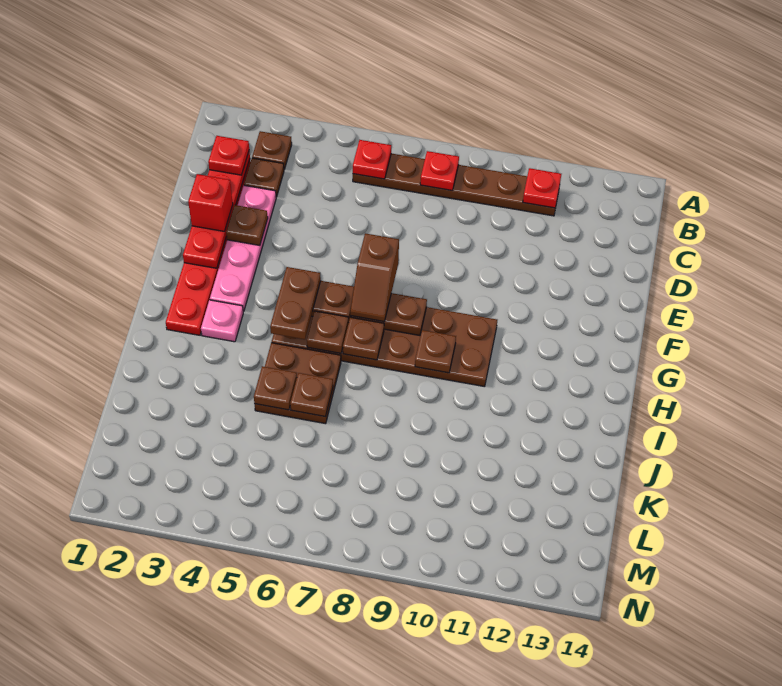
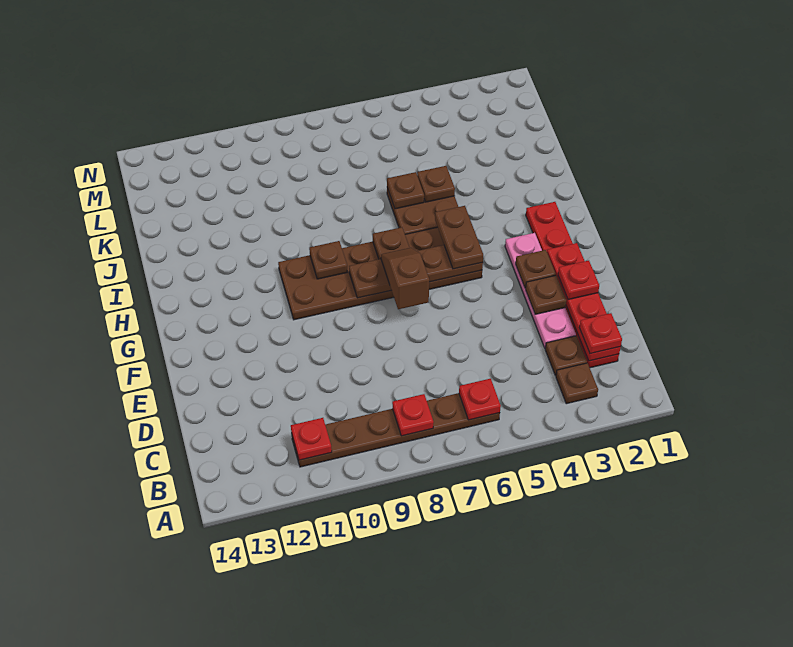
red brick E2 level 3 -> red plate E2 level 3
pink plate H3 level 1 -> none
brown plate H6 level 2 -> brown plate F3 level 2

